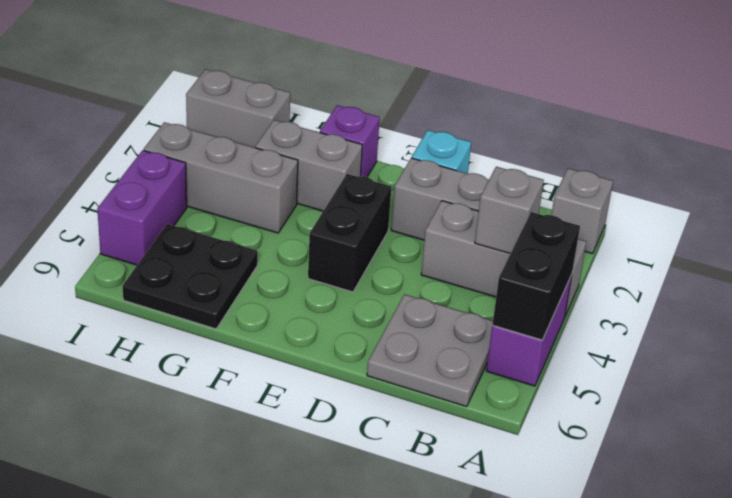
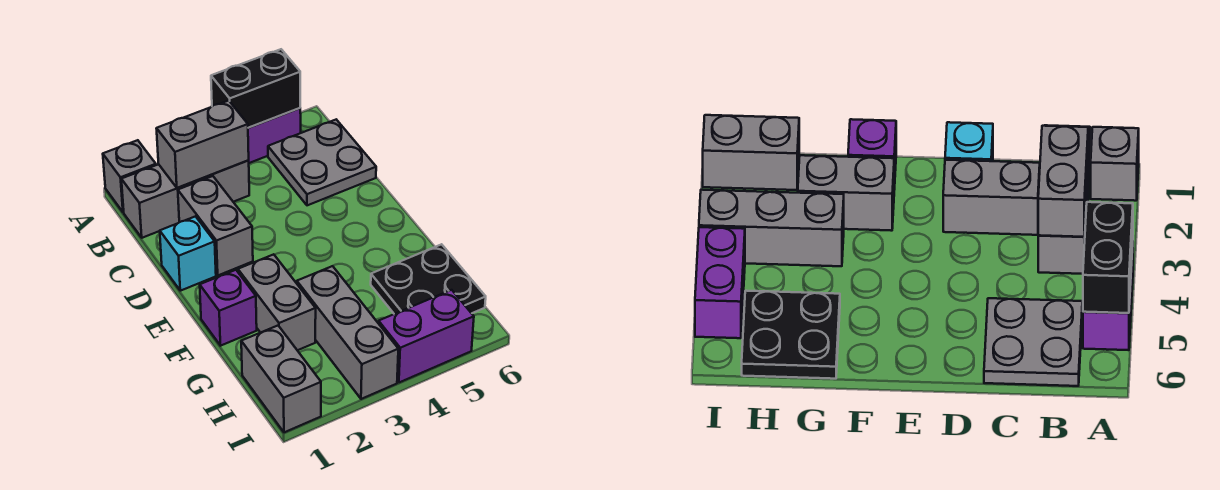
grey brick A3:C3 level 1 -> grey brick B1:B3 level 1
grey brick B3 level 2 -> grey brick B2:B3 level 2
black brick E3:E4 level 1 -> none

